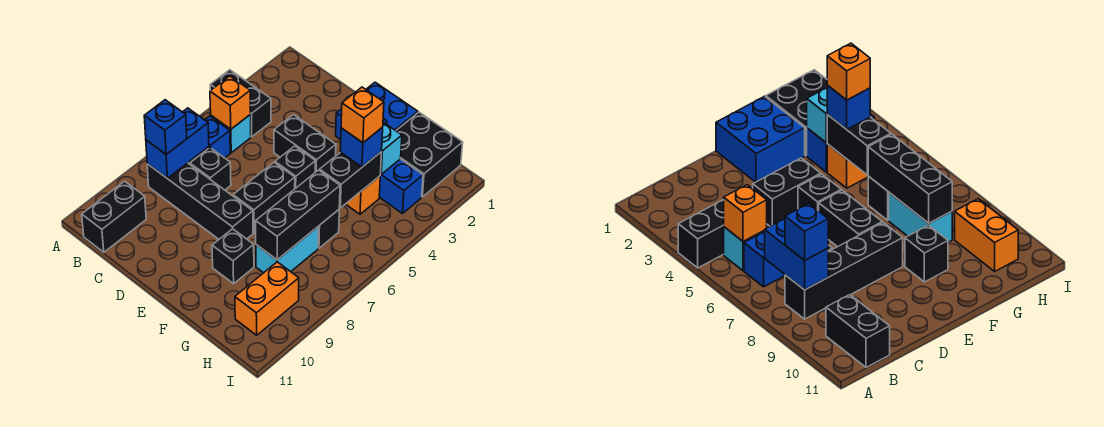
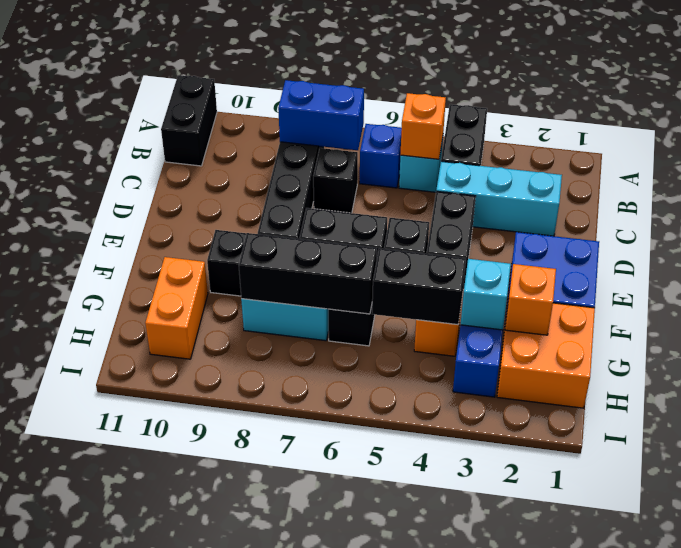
blue brick B8 level 3 -> none
black brick B10:B11 level 1 -> black brick A11:B11 level 1
none -> cyan brick C2:C4 level 1
black brick G1:H2 level 1 -> orange brick G1:H2 level 1
blue brick G4 level 3 -> none
orange brick G4 level 4 -> orange brick G2 level 2
orange brick H9:H10 level 1 -> orange brick G10:H10 level 1

